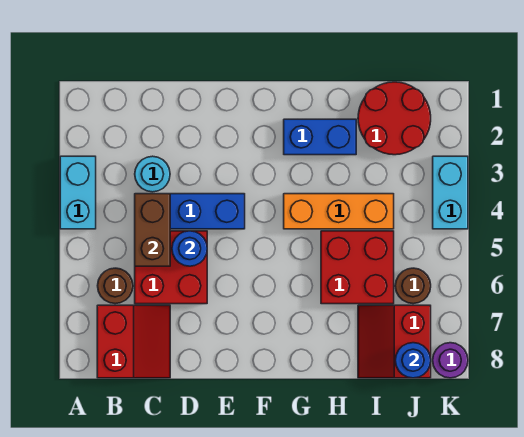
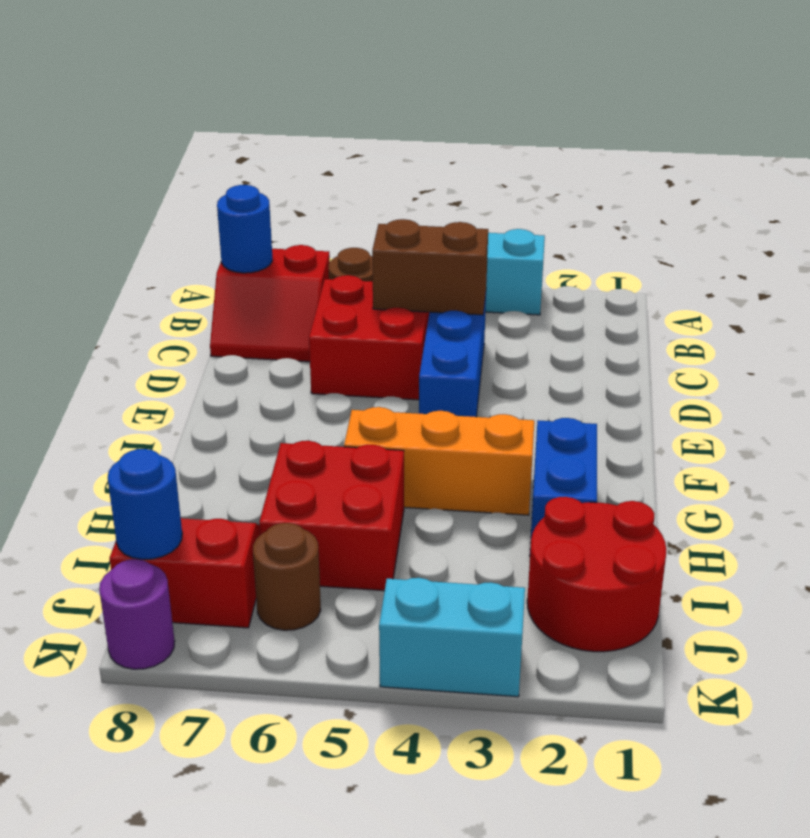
cyan round brick C3 level 1 -> none
blue round brick D5 level 2 -> blue round brick B8 level 2
orange brick G4:I4 level 1 -> orange brick G3:G5 level 1

